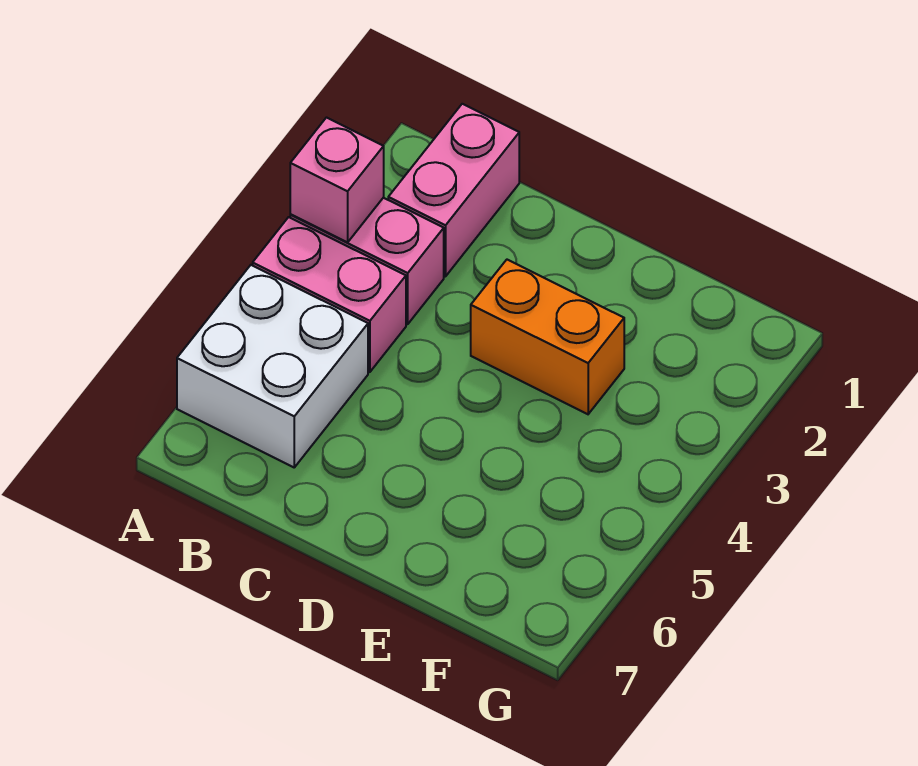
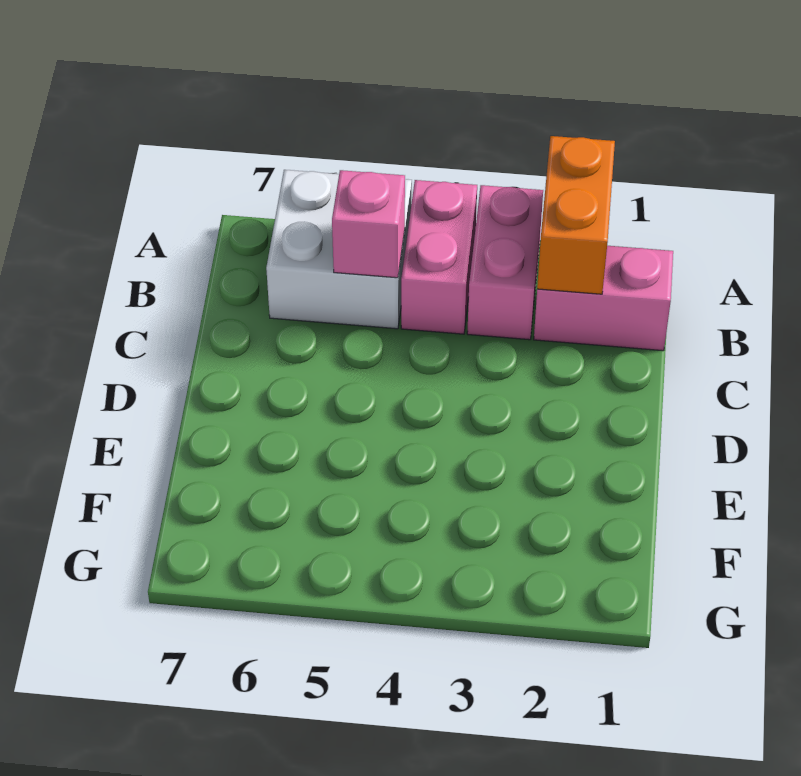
pink brick A3 level 2 -> pink brick B5 level 2
orange brick D3:E3 level 1 -> orange brick A2:B2 level 2

